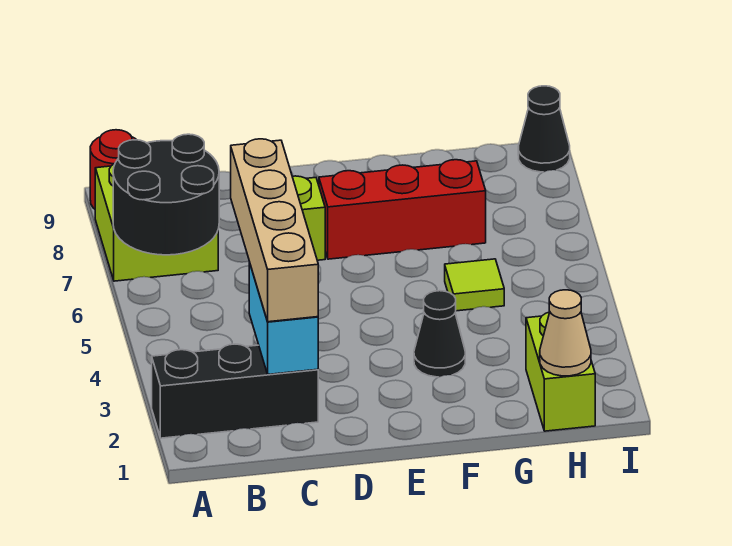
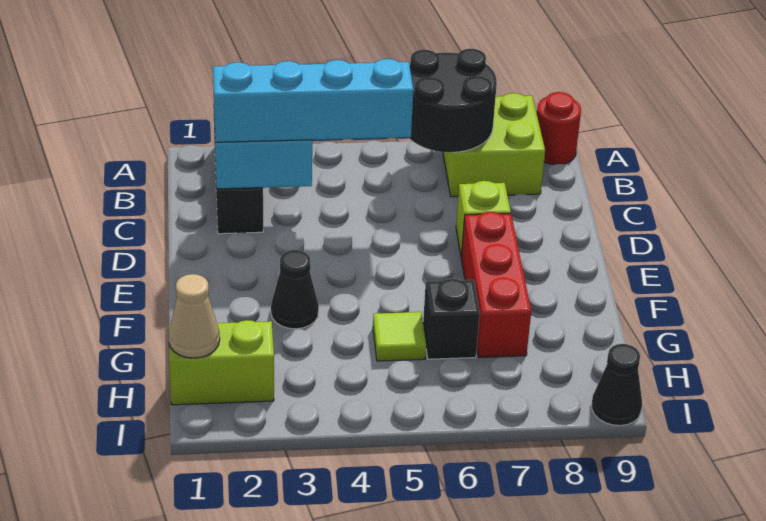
tan brick C2:C5 level 3 -> cyan brick C2:C5 level 3
none -> black brick G6 level 1

